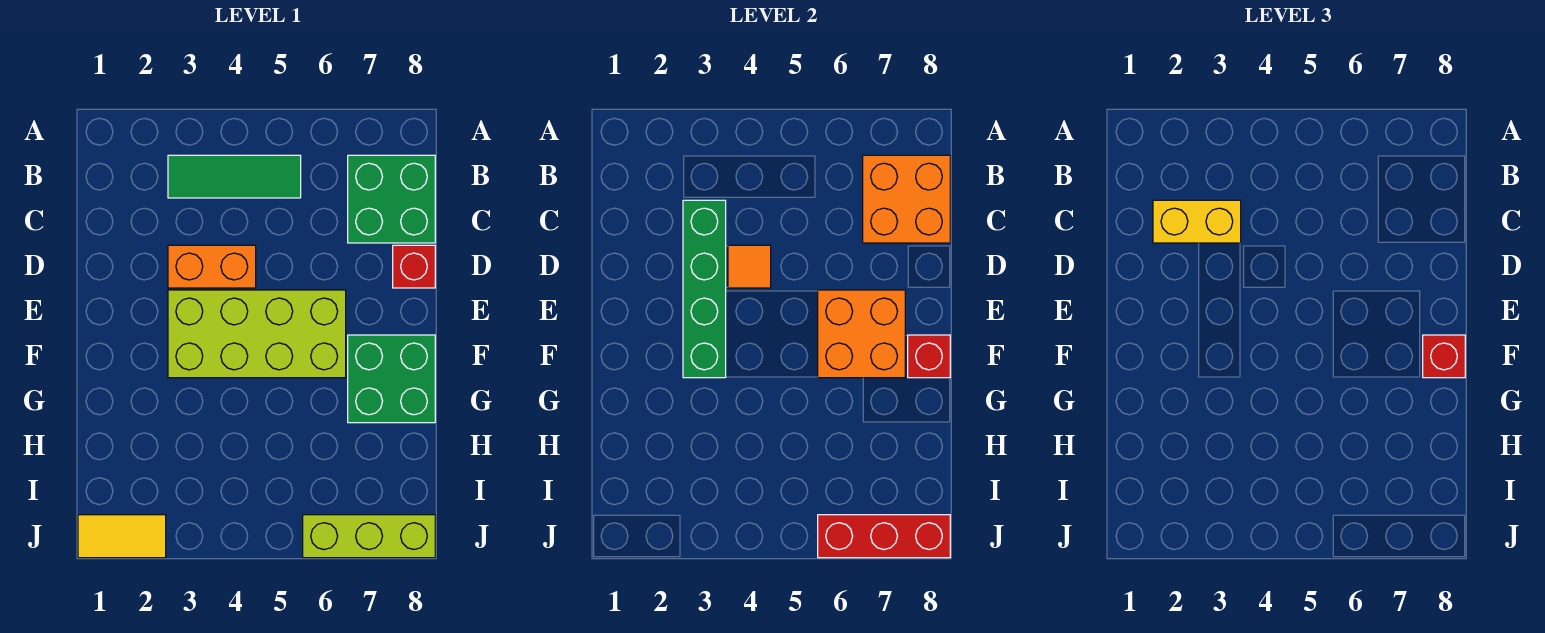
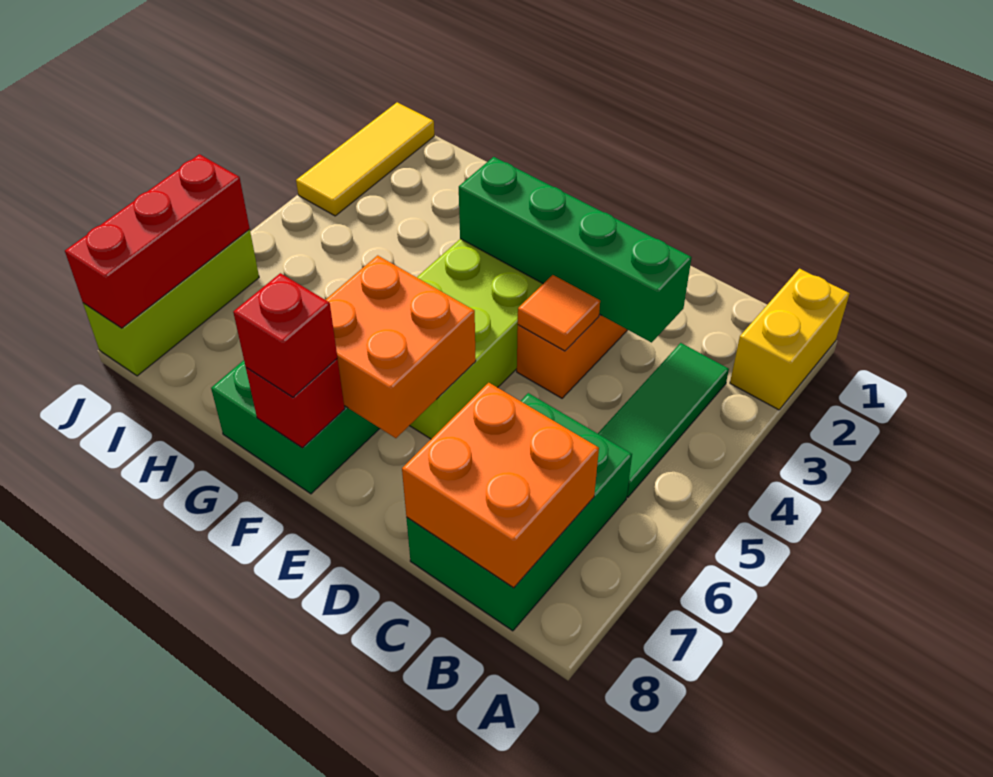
green brick B7:C8 level 1 -> green brick B6:C8 level 1
yellow brick C2:C3 level 3 -> yellow brick A1:A2 level 1
red brick D8 level 1 -> none
yellow tile J1:J2 level 1 -> yellow tile J1:J3 level 1

